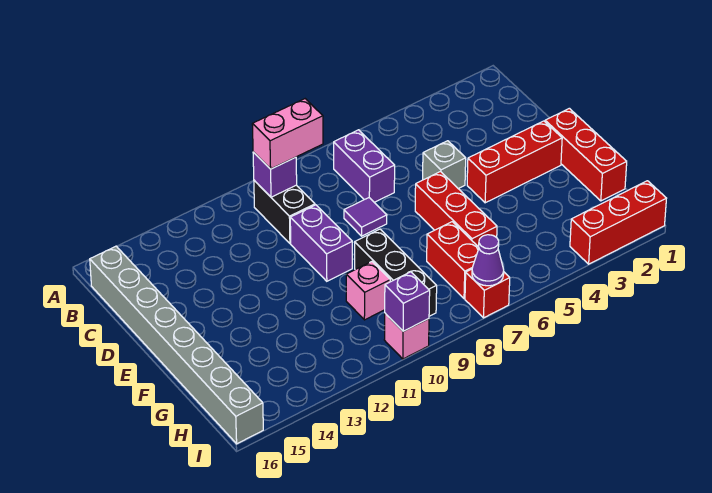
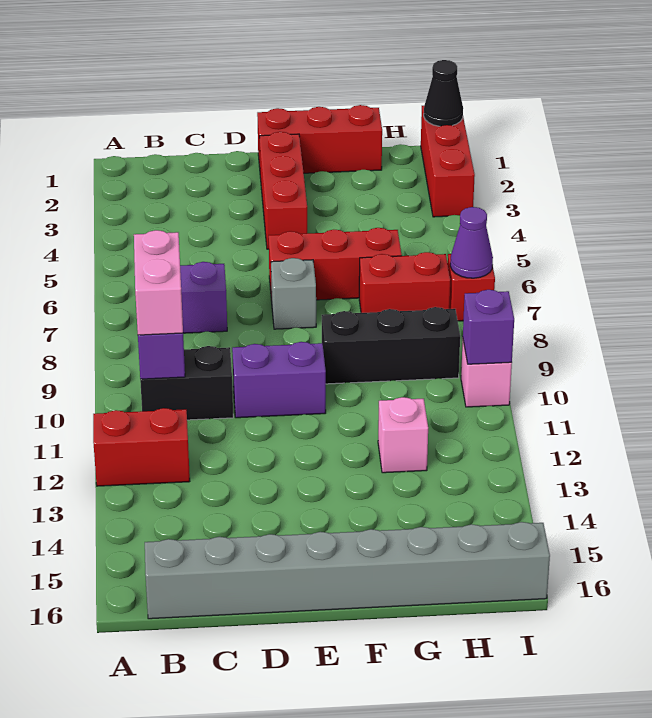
none -> red brick A12:B12 level 1
grey brick D5 level 1 -> grey brick E7 level 1
purple tile D8 level 1 -> none
pink brick G10 level 1 -> pink brick G12 level 1
none -> black cone I1 level 2

